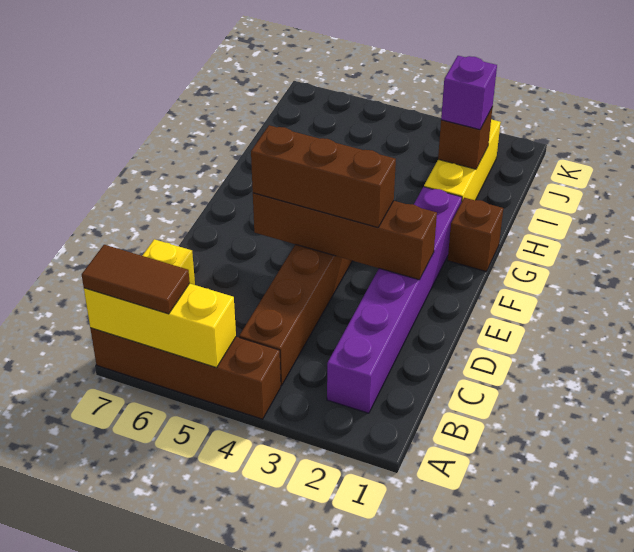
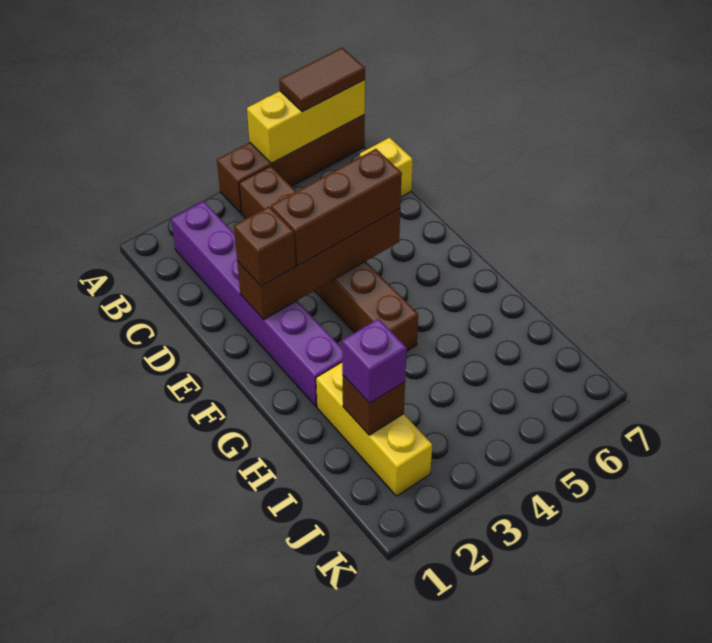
brown brick G1 level 1 -> brown brick E2 level 3

